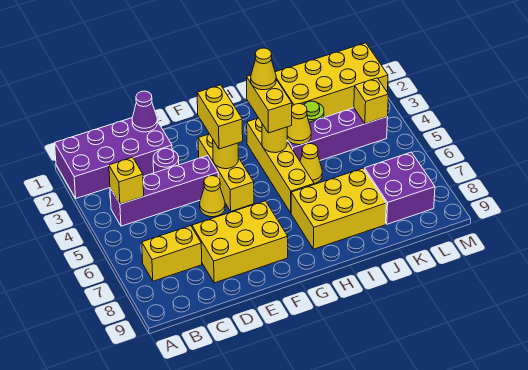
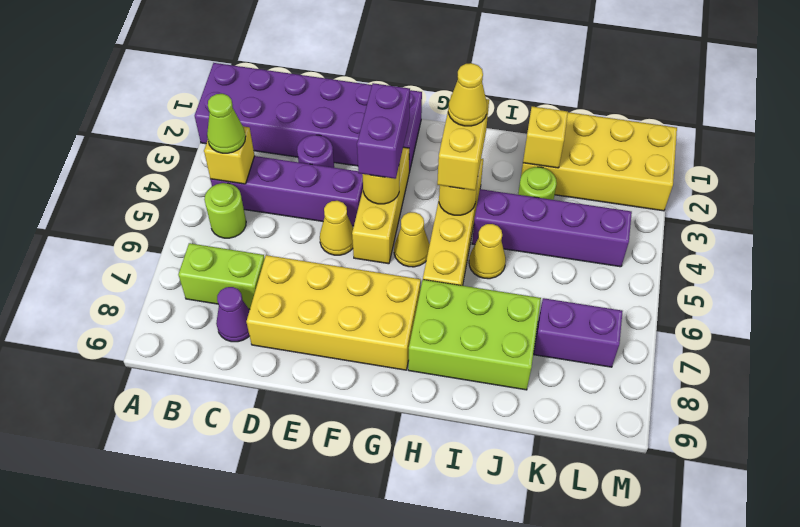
purple brick A1:D2 level 1 -> purple brick A1:F2 level 1
none -> lime cone B4 level 3
none -> lime round brick B5 level 1
yellow brick B7:C7 level 1 -> lime brick B7:C7 level 1
purple cone D1 level 2 -> purple cone C8 level 1
yellow brick D7:F8 level 1 -> yellow brick D7:G8 level 1
yellow brick F3:F4 level 3 -> purple brick F3:F4 level 3
yellow brick H7:J8 level 1 -> lime brick H7:J8 level 1
yellow cone I4 level 2 -> yellow cone G5 level 1
purple brick K7:L8 level 1 -> purple brick K7:L7 level 1
yellow brick L4 level 2 -> yellow brick J2 level 2

